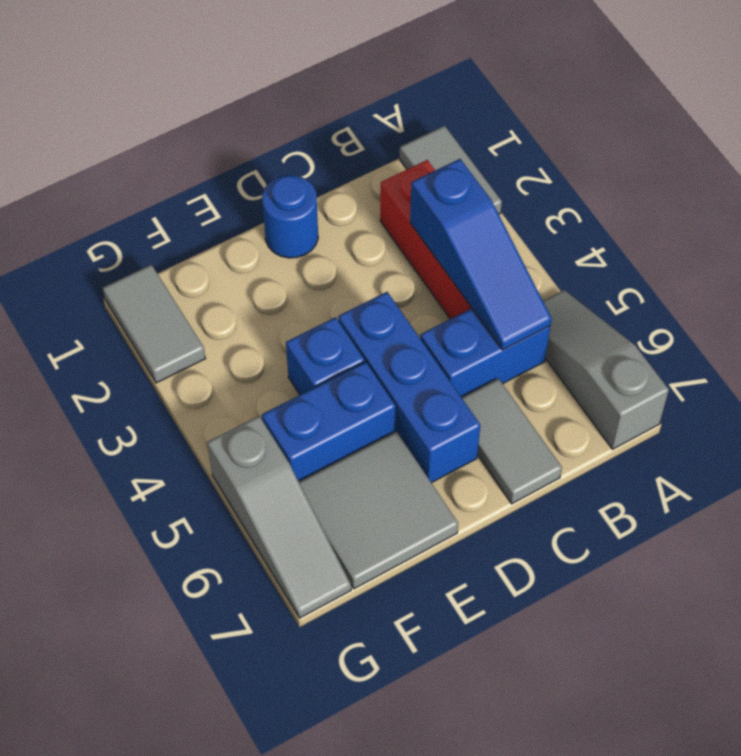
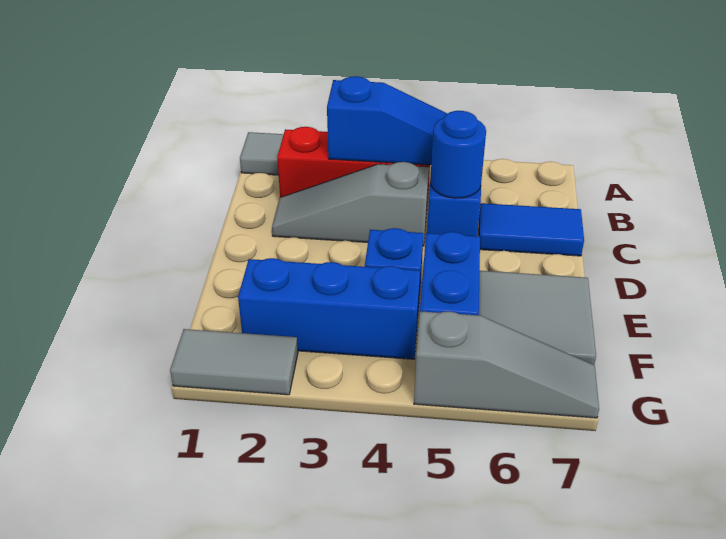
grey slope A5:A7 level 1 top 7 -> grey slope C2:C4 level 1 top 4
grey tile C6:C7 level 1 -> blue tile C6:C7 level 1
blue round brick D1 level 1 -> blue round brick C5 level 2
blue brick D4:D6 level 1 -> blue brick F2:F4 level 1

